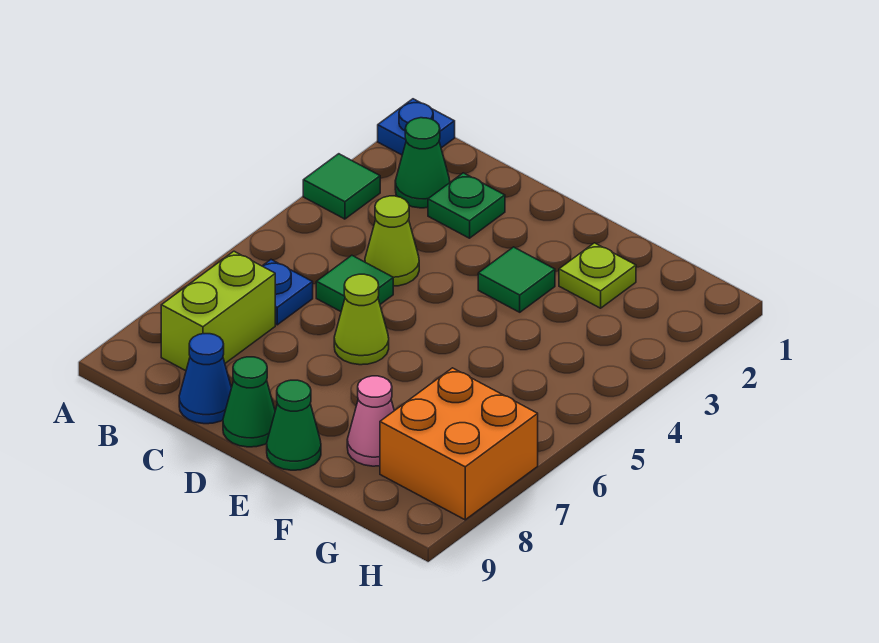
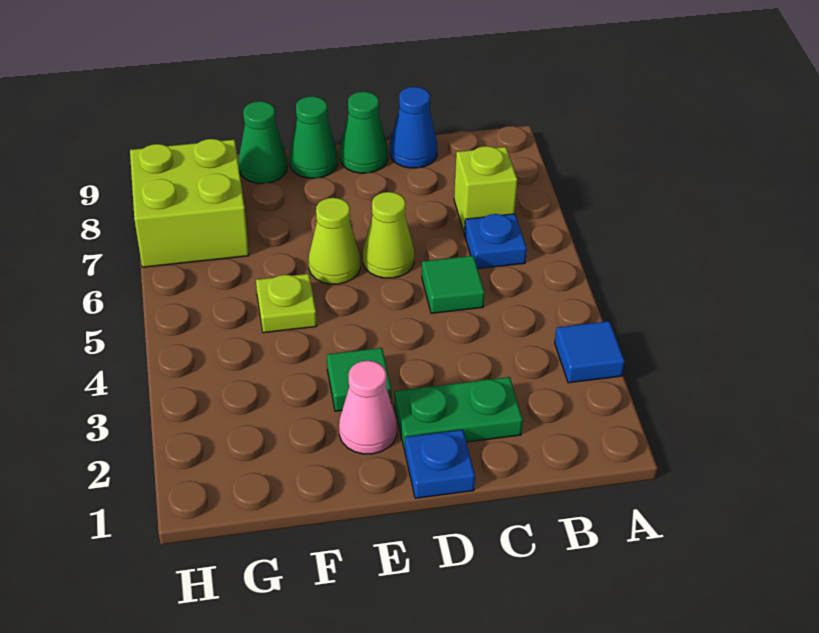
blue plate A1 level 1 -> blue plate D1 level 1
green tile A3 level 1 -> blue tile A3 level 1
green cone B2 level 1 -> green cone F9 level 1
lime brick B7:B8 level 1 -> lime brick B7 level 1
green plate C2 level 1 -> green plate C2:D2 level 1
lime cone C4 level 1 -> lime cone E6 level 1
lime plate F2 level 1 -> lime plate F5 level 1
pink cone F8 level 1 -> pink cone E2 level 1
orange brick G7:H8 level 1 -> lime brick G7:H8 level 1

